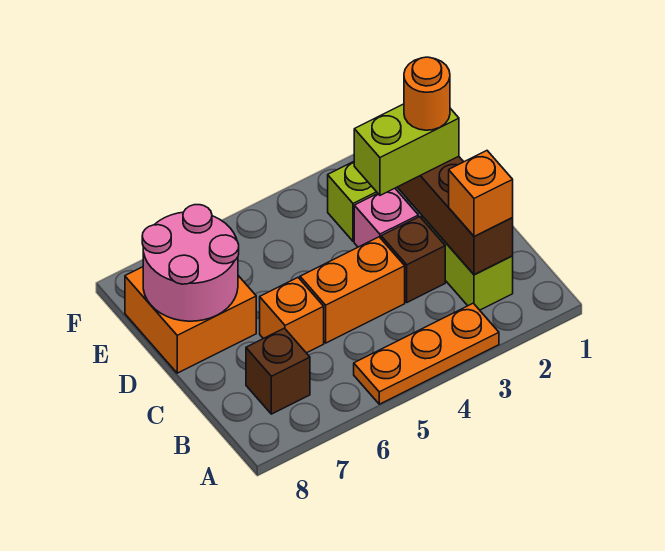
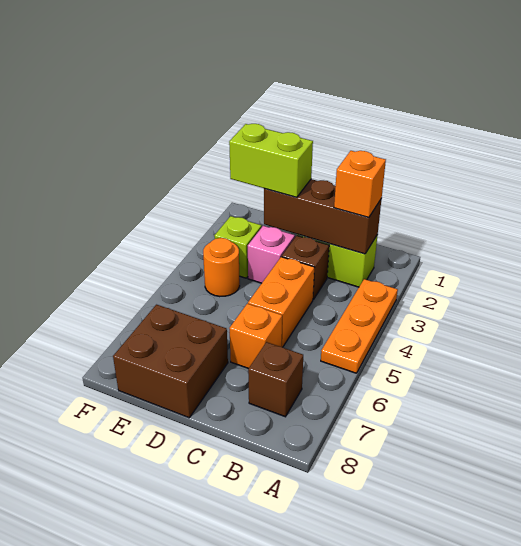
lime brick D2:D3 level 3 -> lime brick D2:E2 level 3
orange round brick D2 level 4 -> orange round brick E4 level 1
orange brick D7:E8 level 1 -> brown brick D7:E8 level 1
pink round brick D7:E8 level 2 -> none

